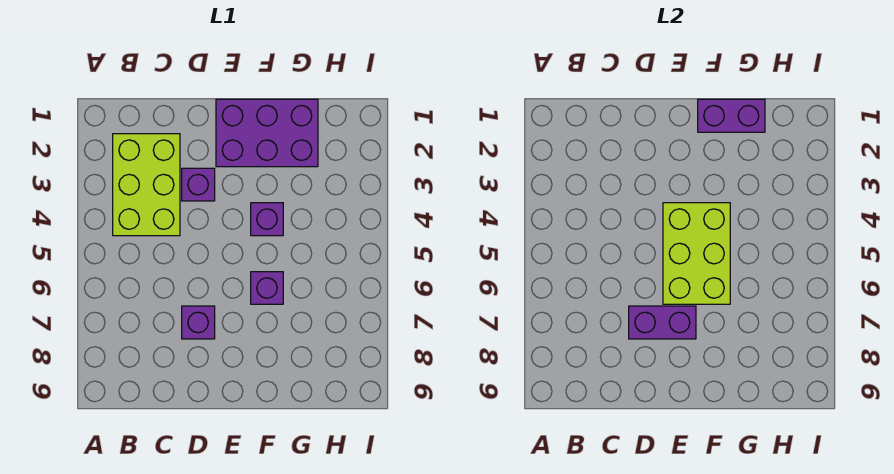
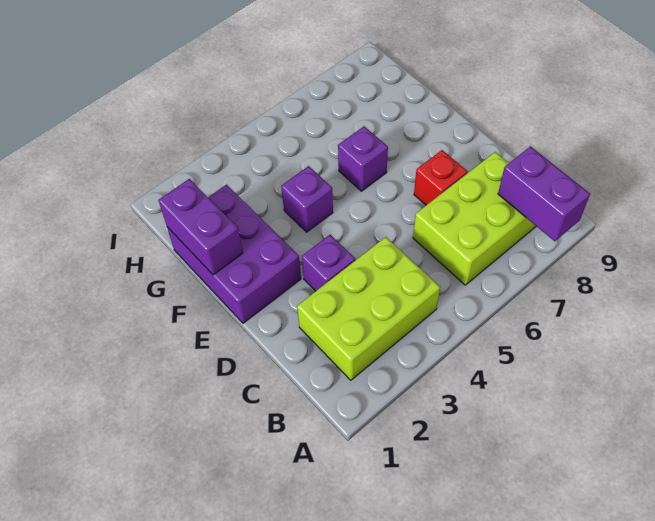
purple brick D7 level 1 -> red brick D7 level 1
purple brick D7:E7 level 2 -> purple brick A8:B8 level 2
lime brick E4:F6 level 2 -> lime brick B6:C8 level 1

